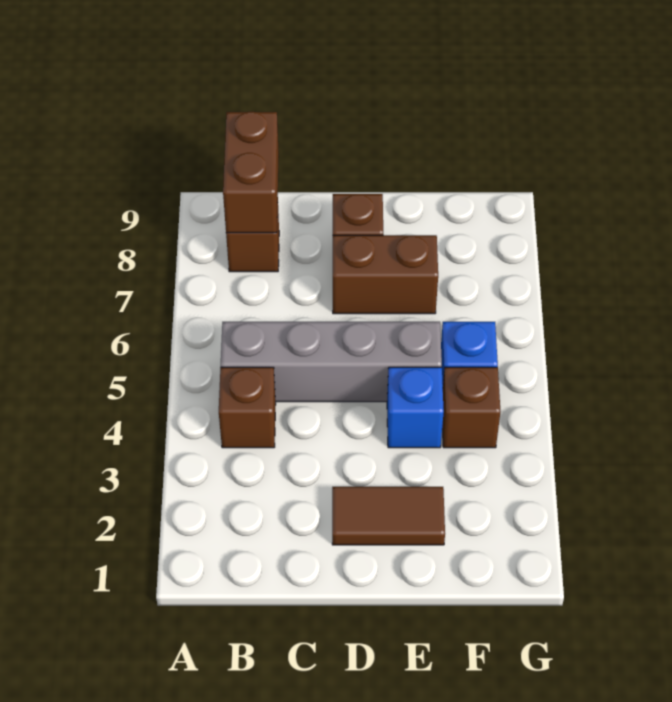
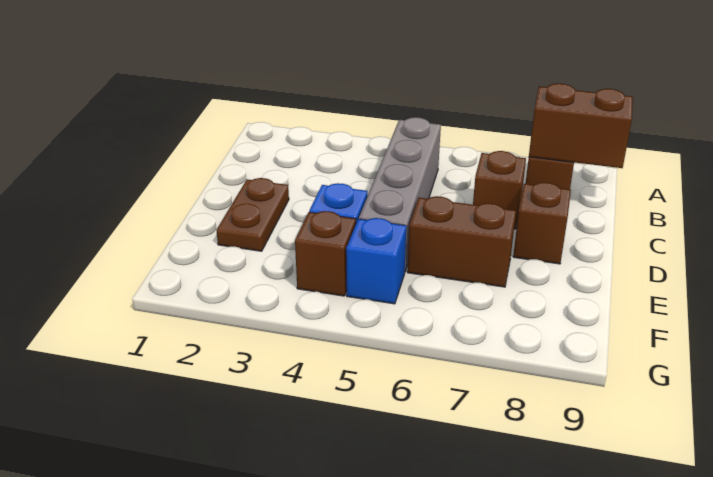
brown brick B4 level 1 -> brown brick C7 level 1
brown tile D2:E2 level 1 -> brown plate D2:E2 level 1
brown brick D7:E7 level 1 -> brown brick E6:E7 level 1

